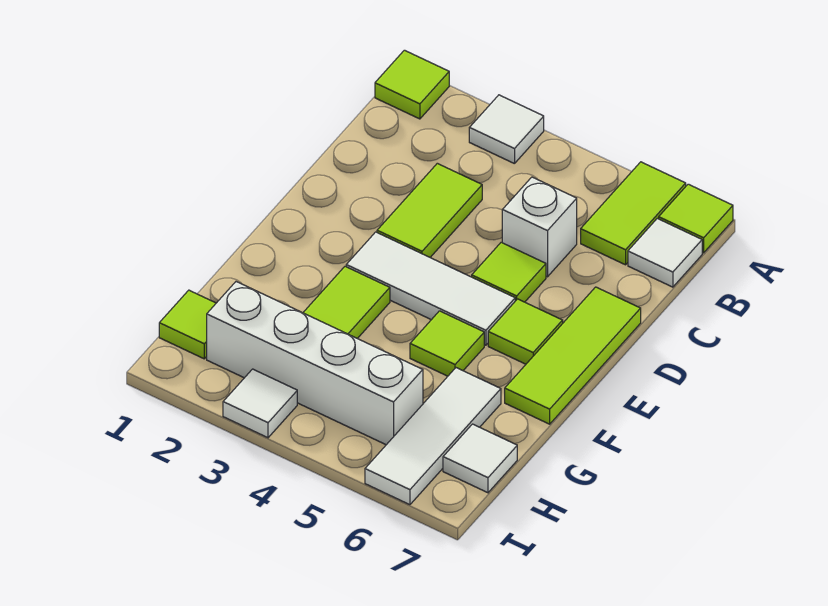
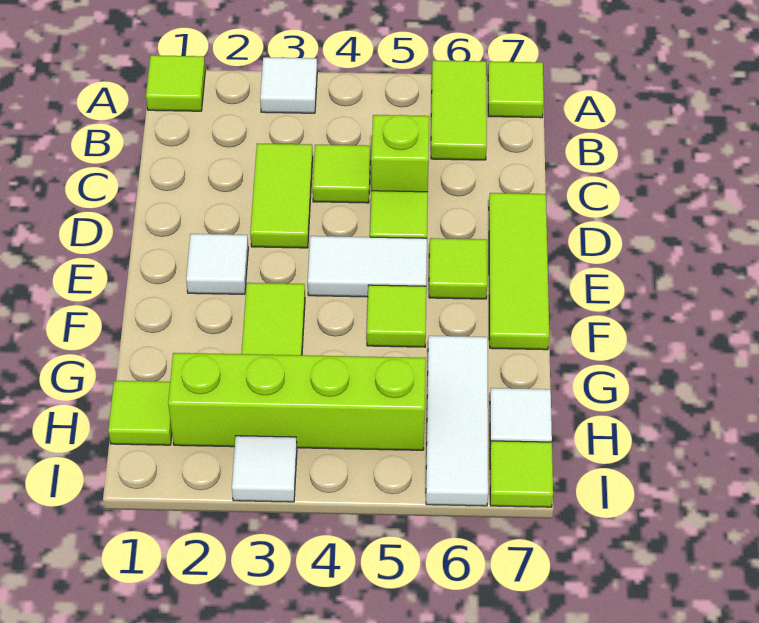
white tile B7 level 1 -> white tile E2 level 1
none -> lime tile C4 level 1
white brick C5 level 1 -> lime brick C5 level 1
white tile E3:E5 level 1 -> white tile E4:E5 level 1
white brick H2:H5 level 1 -> lime brick H2:H5 level 1
none -> lime tile I7 level 1

